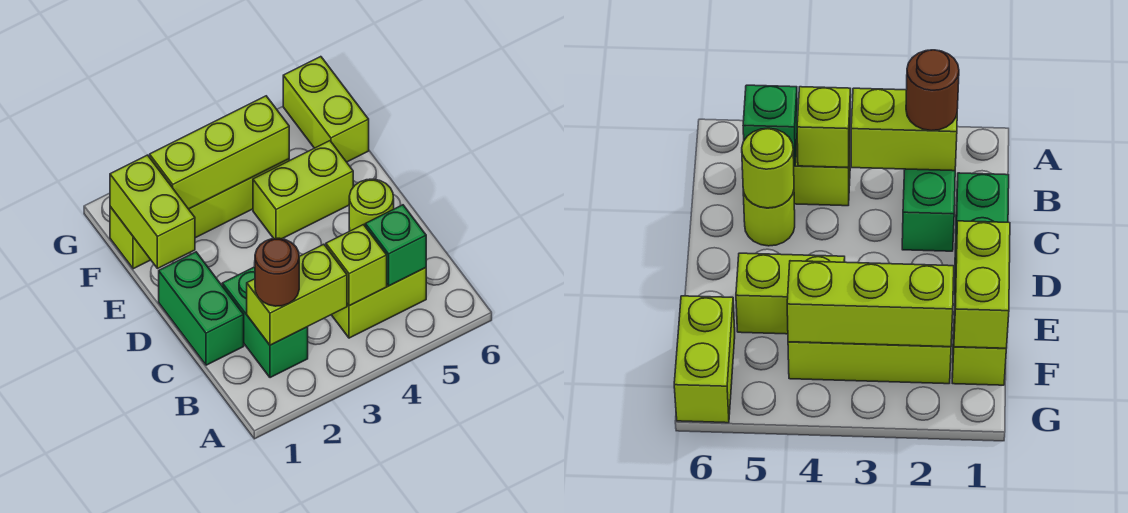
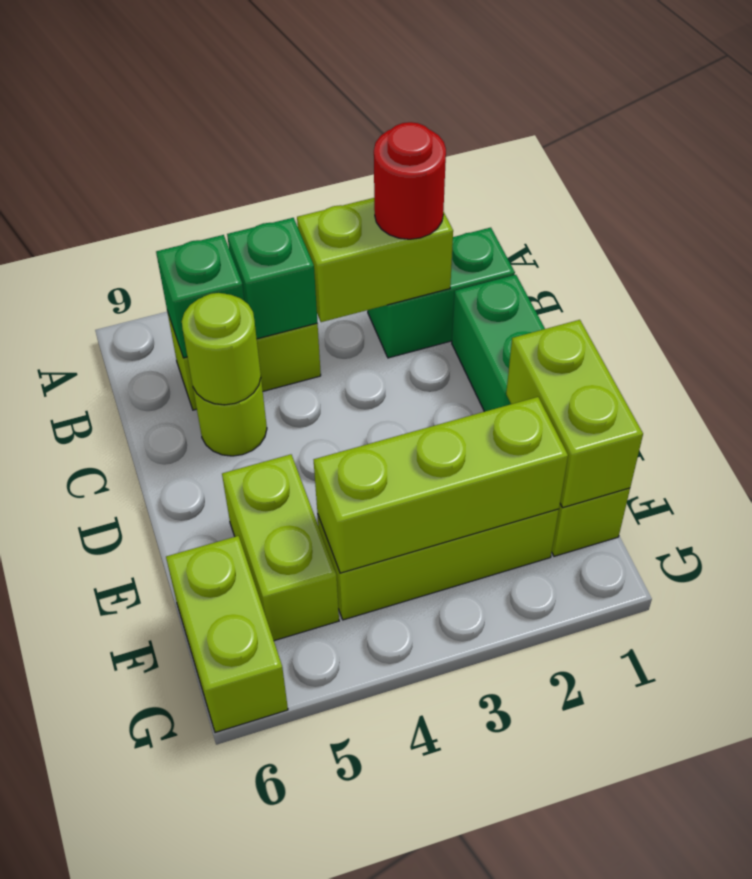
green brick B2:C2 level 1 -> green brick B1:B2 level 1
brown round brick B2 level 3 -> red round brick B2 level 3
lime brick B4 level 2 -> green brick B4 level 2
lime brick E4:E5 level 1 -> lime brick E5:F5 level 1

